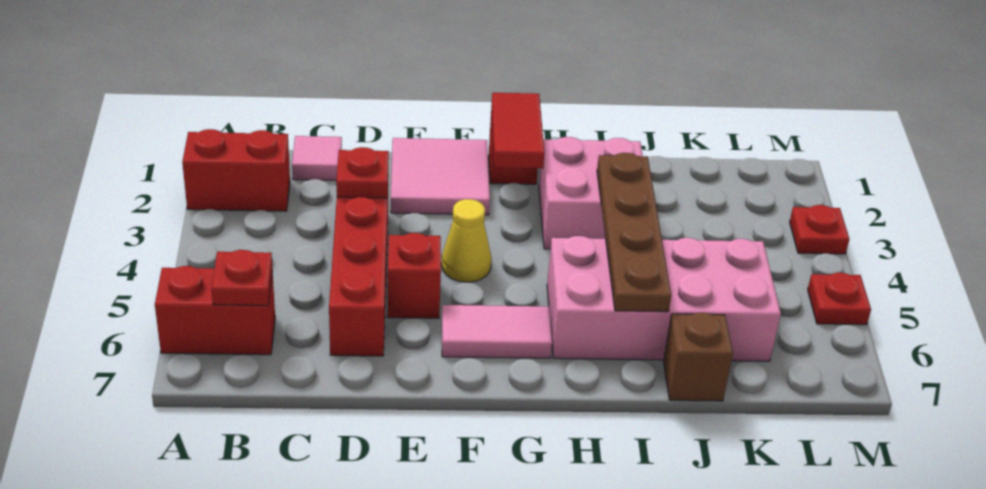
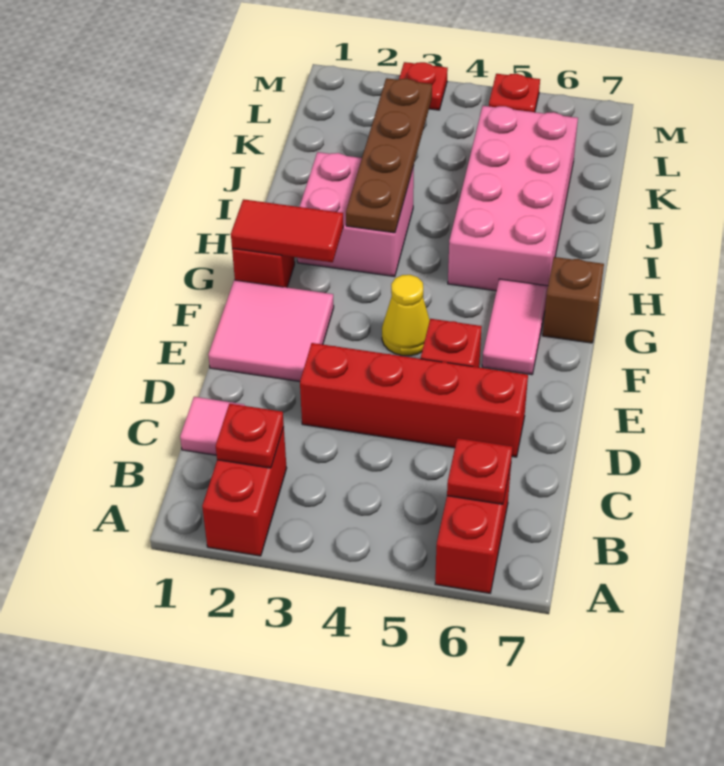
red plate D3 level 2 -> red plate B2 level 2
brown plate I3:I6 level 2 -> brown plate H3:K3 level 2
brown brick J7 level 1 -> brown brick G7 level 1

